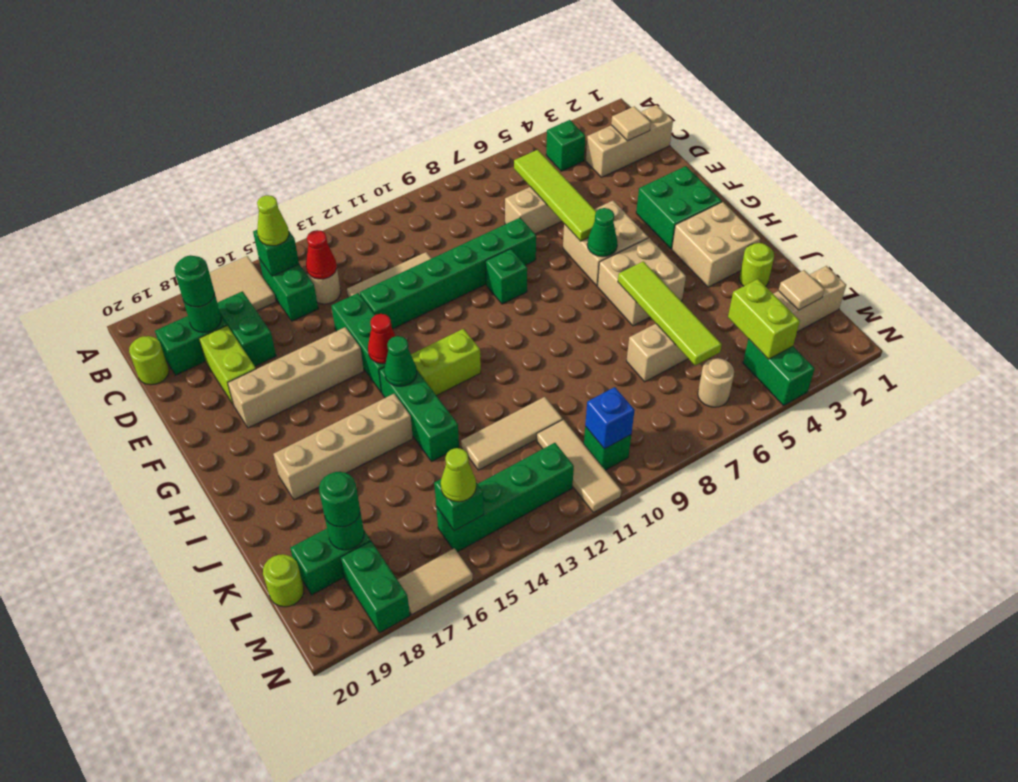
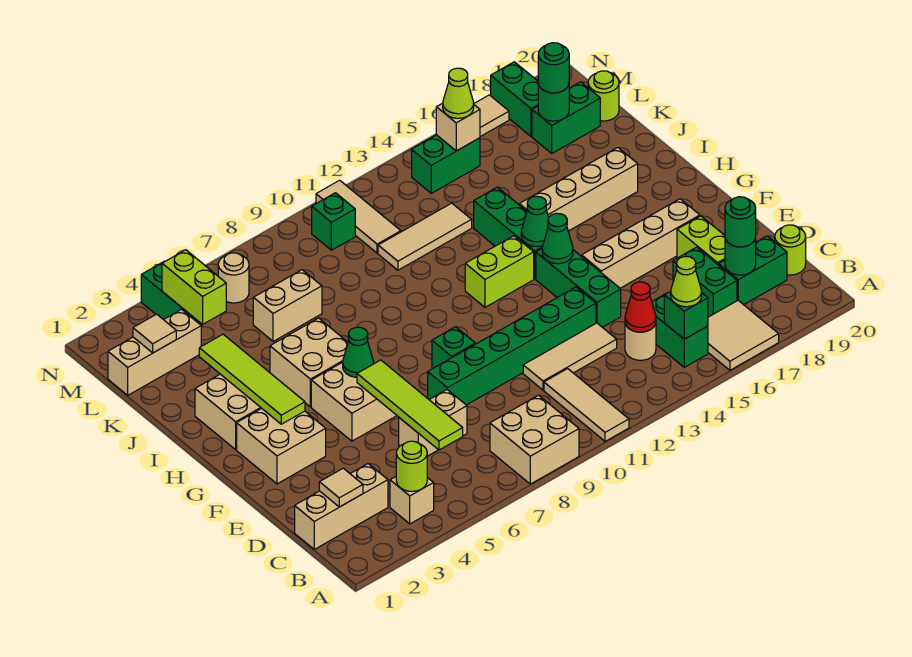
none -> tan brick A8:B9 level 1
none -> tan tile A11:C11 level 1
green brick B4 level 1 -> tan brick B4 level 1
green brick F2:G3 level 1 -> tan brick F2:G3 level 1
red cone G14 level 2 -> green cone G14 level 2
lime tile I6:L6 level 2 -> lime tile G3:J3 level 2
lime round brick J2 level 1 -> lime round brick B4 level 2
blue brick M10 level 2 -> none
green brick M12:M15 level 1 -> green brick M14:M15 level 1
green brick M15 level 2 -> tan brick M15 level 2

